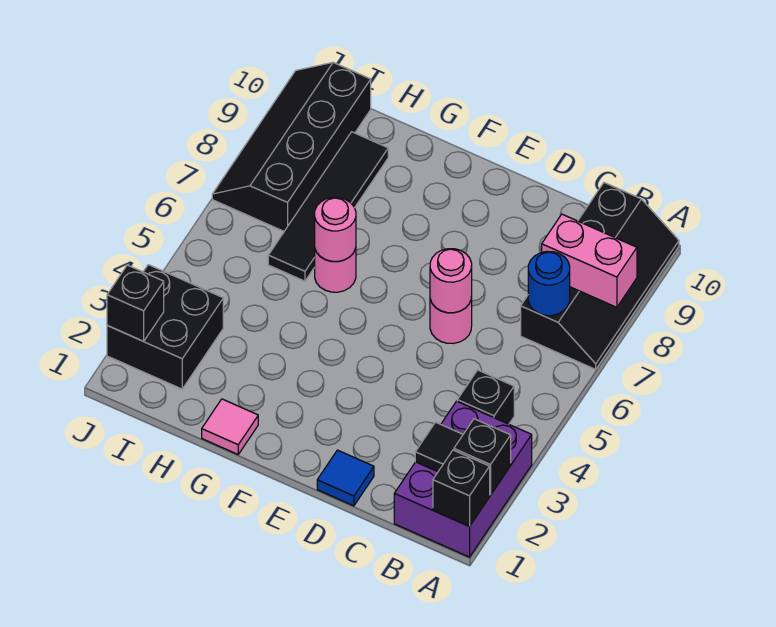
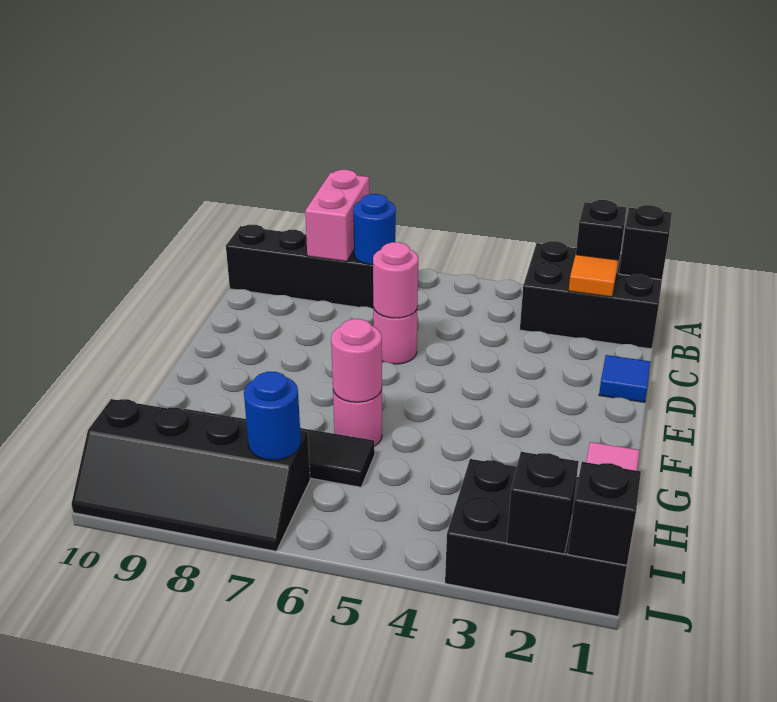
purple brick A1:B3 level 1 -> black brick A1:B3 level 1
black tile B2 level 2 -> orange tile B2 level 2
black brick B4 level 1 -> black brick J1 level 2
black brick I2:J3 level 1 -> black brick I1:J3 level 1
none -> blue round brick I7 level 2

